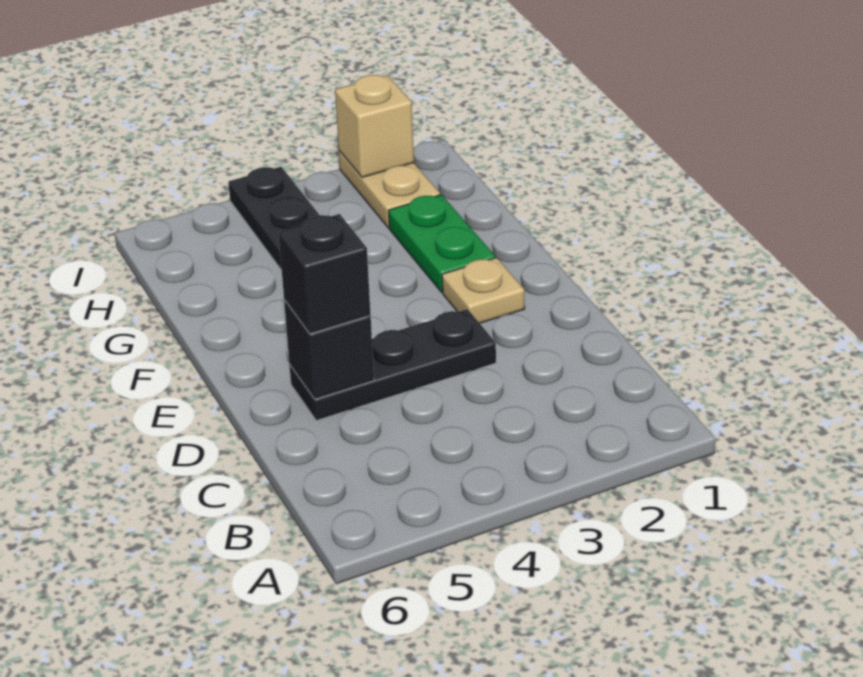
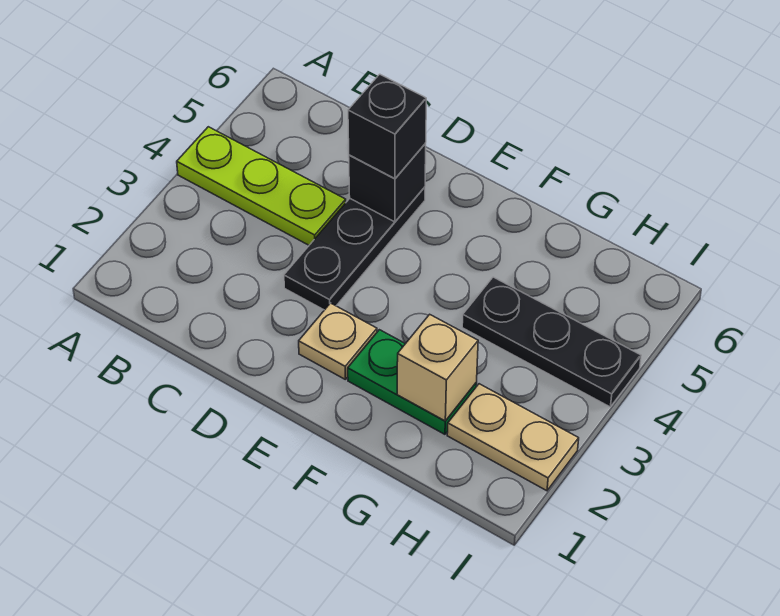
none -> lime plate A4:C4 level 1
tan brick I2 level 2 -> tan brick G2 level 2

